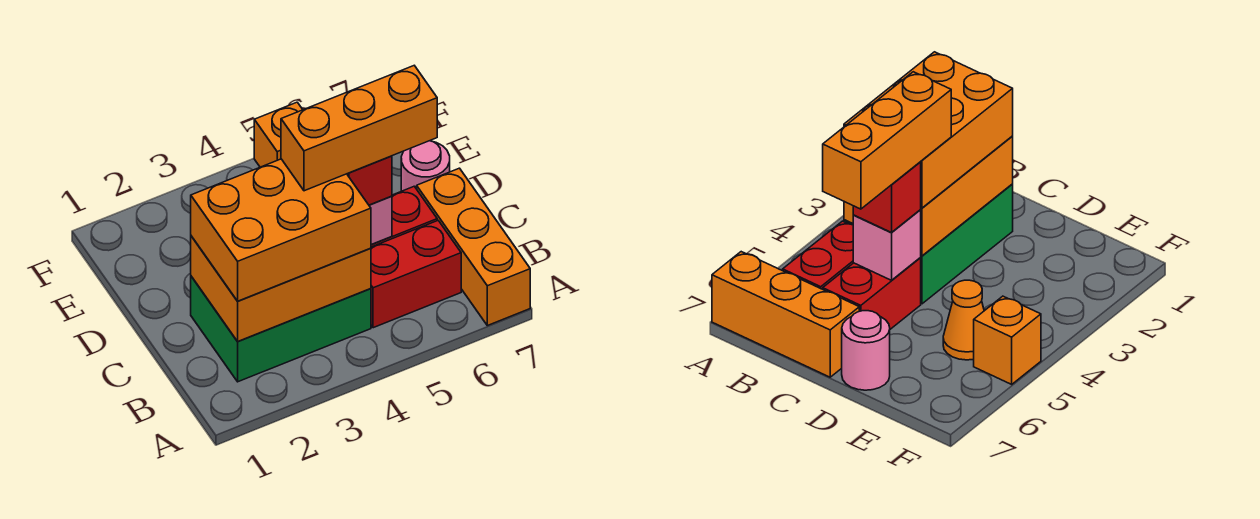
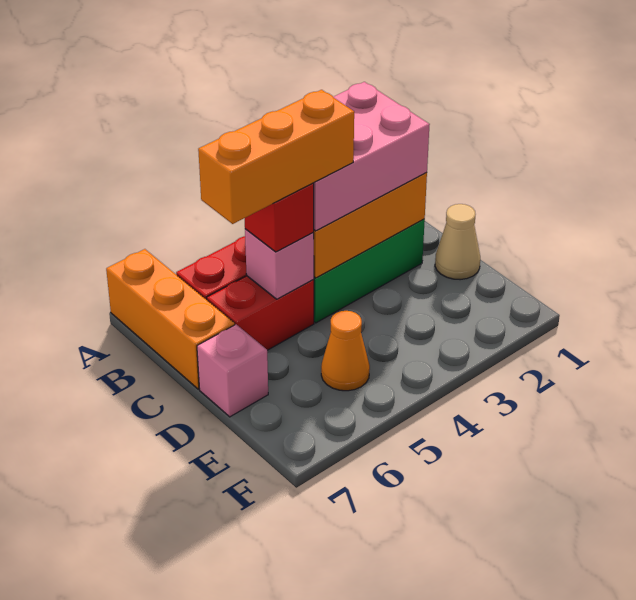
orange brick B2:C4 level 3 -> pink brick B2:C4 level 3
none -> tan cone D1 level 1
pink round brick D7 level 1 -> pink brick D7 level 1
orange brick F5 level 1 -> none

